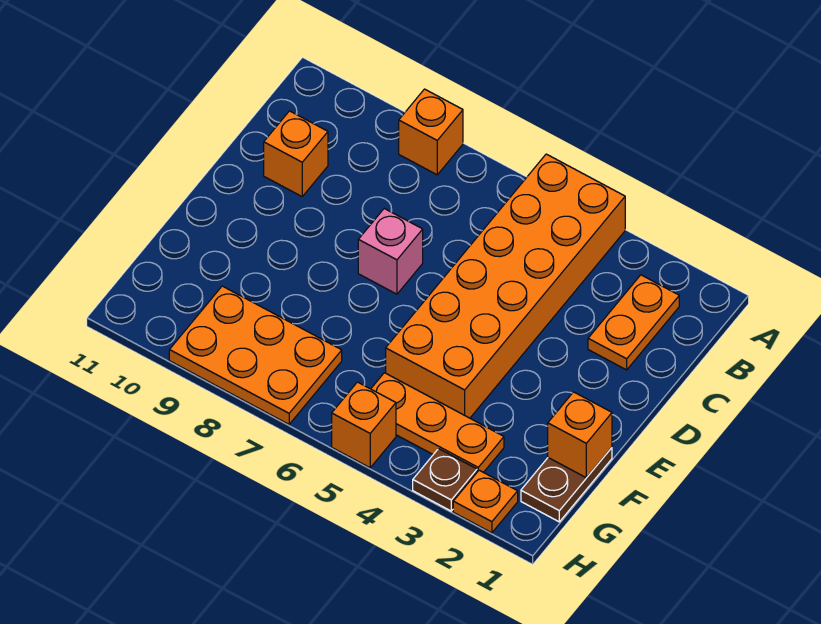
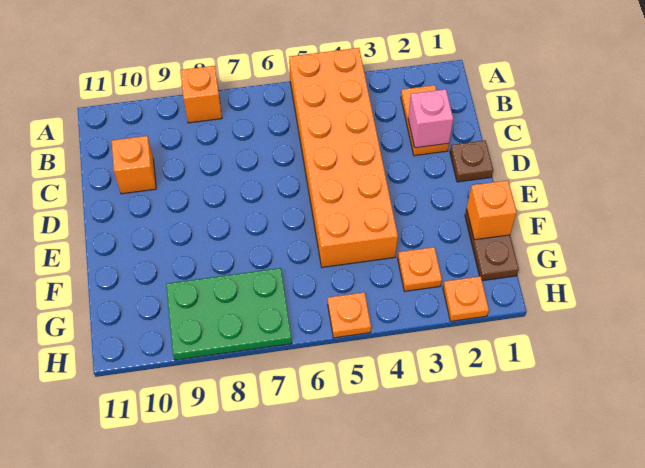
pink brick D7 level 1 -> pink brick C2 level 2
orange plate G3:G5 level 1 -> orange plate G3 level 1
orange plate G7:H9 level 1 -> green plate G7:H9 level 1
brown plate H3 level 1 -> brown plate D1 level 1
orange brick H5 level 1 -> orange plate H5 level 1

